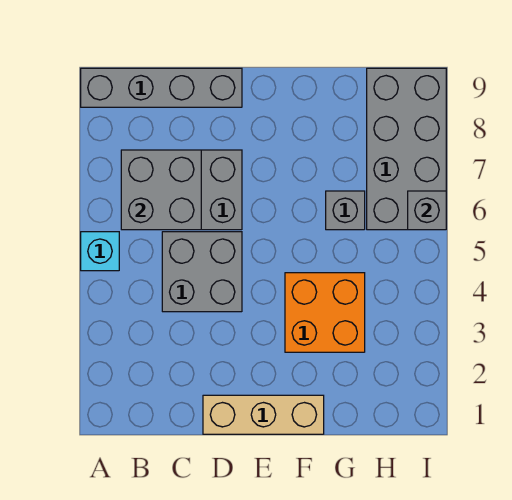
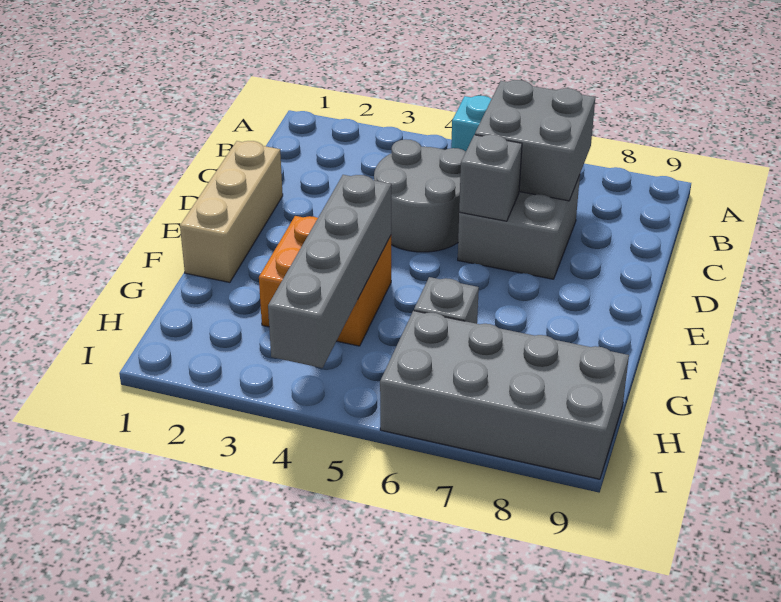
grey brick A9:D9 level 1 -> grey brick F4:I4 level 2
grey brick C4:D5 level 1 -> grey round brick C4:D5 level 1
grey brick I6 level 2 -> grey brick D6 level 2

